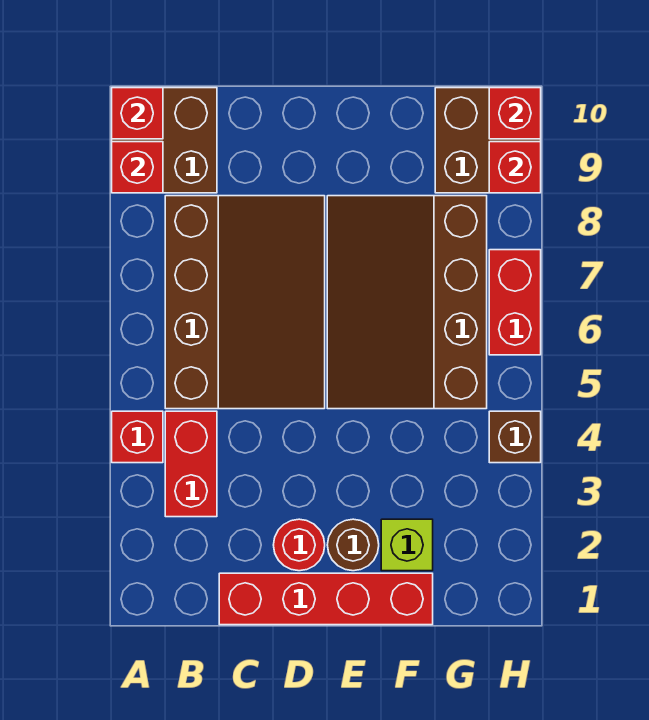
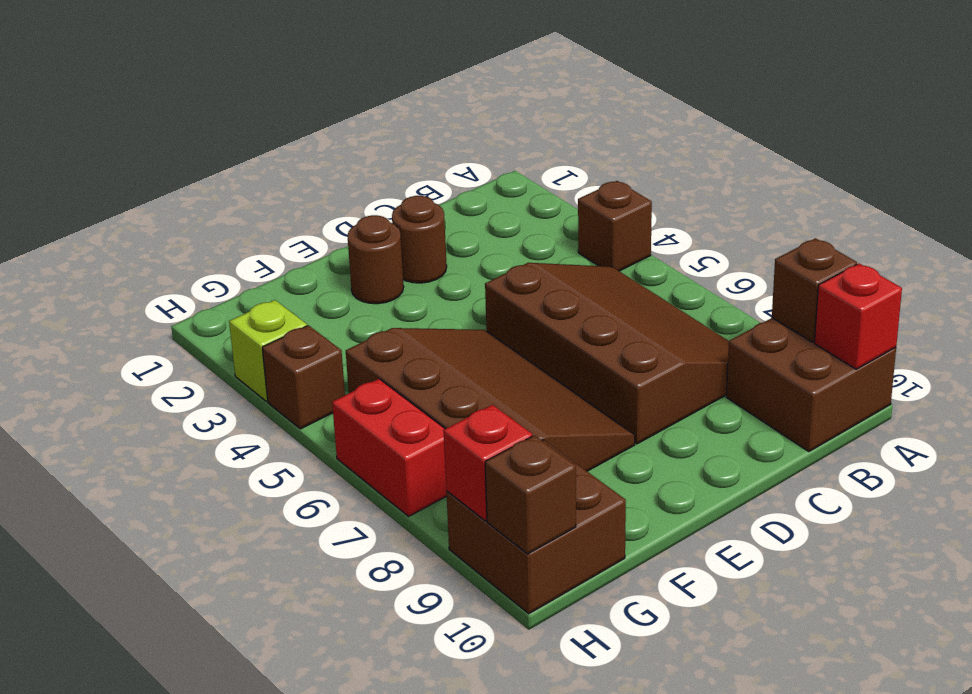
red brick A4 level 1 -> brown brick A4 level 1
red brick A9 level 2 -> brown brick A9 level 2
red brick B3:B4 level 1 -> none
brown slope B5:D8 level 1 top B -> brown slope B5:D8 level 1 top D
red brick C1:F1 level 1 -> none
red round brick D2 level 1 -> brown round brick D2 level 1
lime brick F2 level 1 -> lime brick H3 level 1
red brick H10 level 2 -> brown brick H10 level 2

